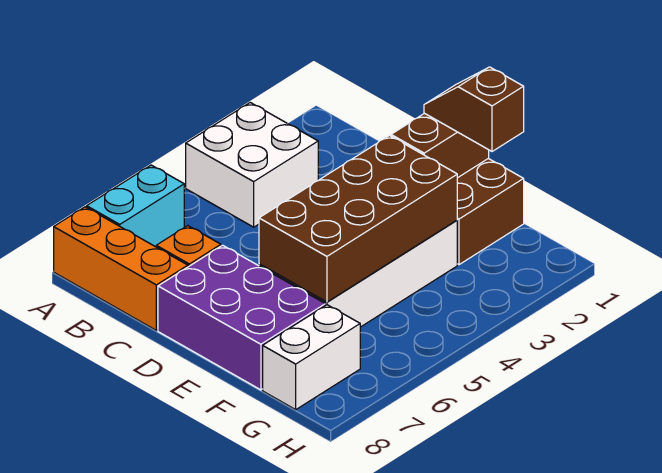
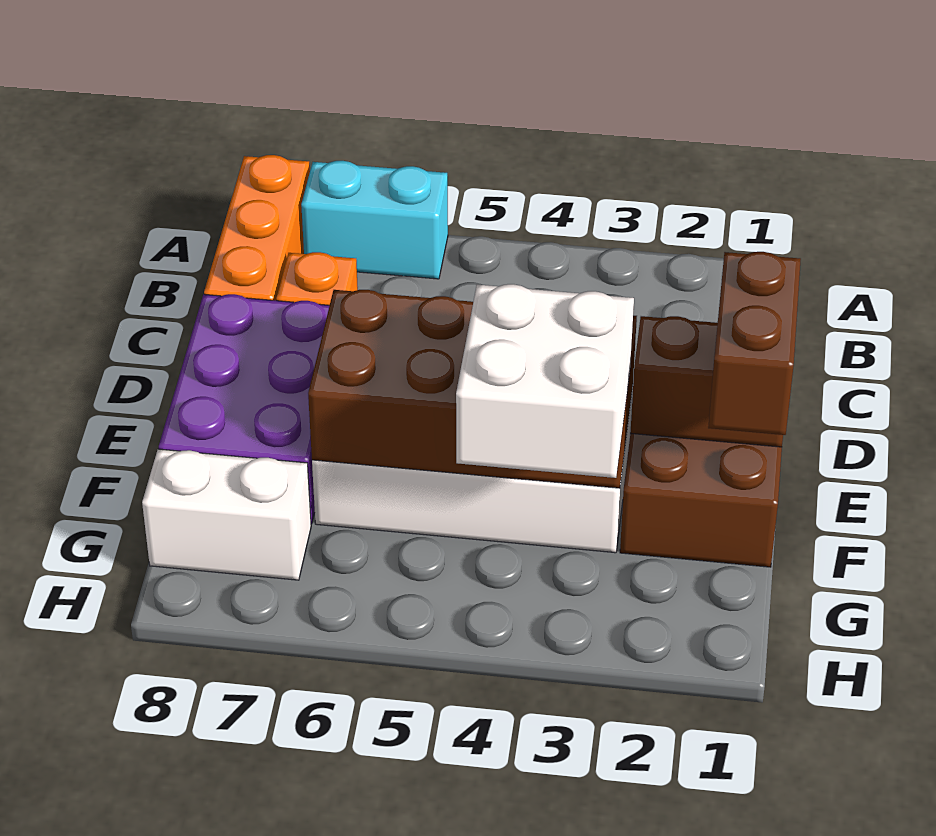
white brick A3:B4 level 1 -> white brick F3:G4 level 3
brown slope E1:F1 level 3 top F -> brown brick E1:F1 level 3

